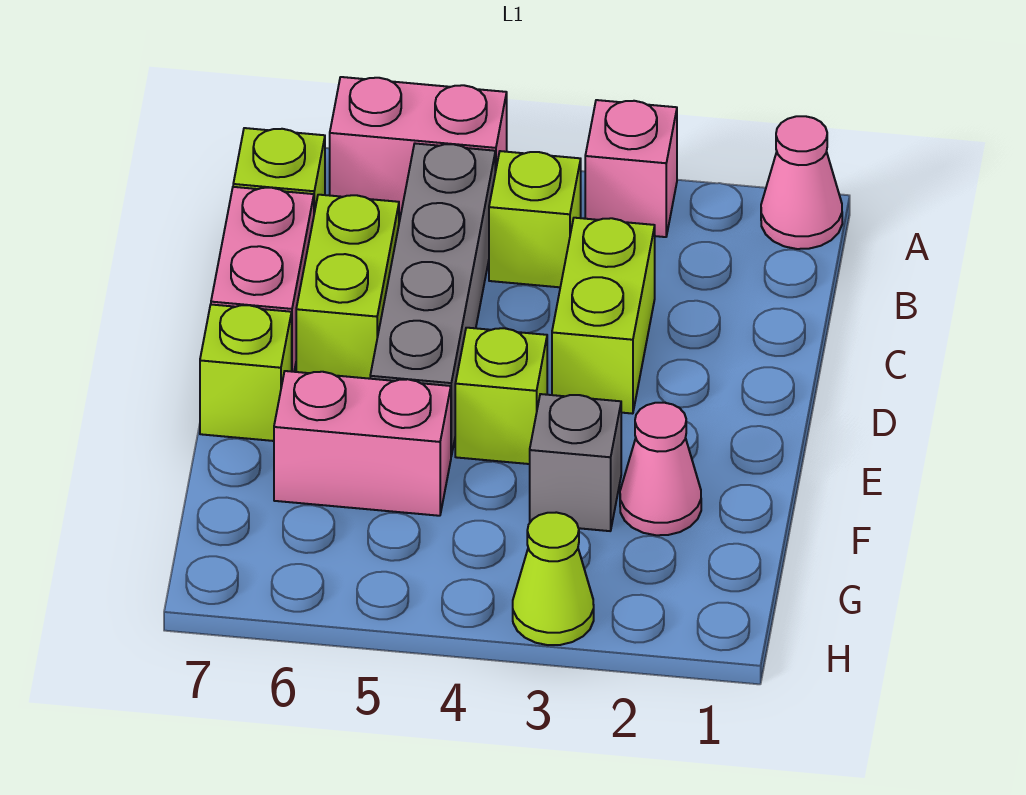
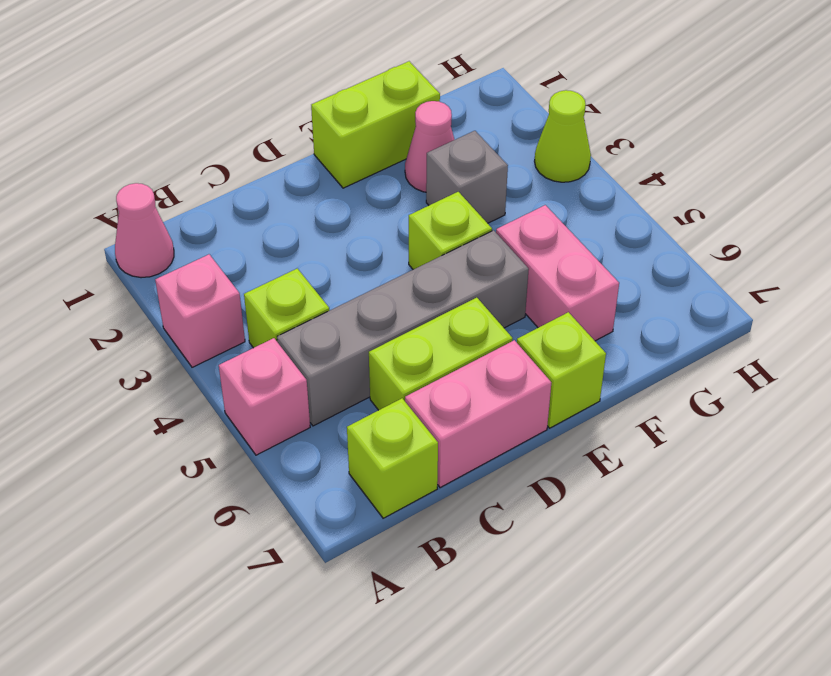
pink brick A5:A6 level 1 -> pink brick A5 level 1
lime brick C3:D3 level 1 -> lime brick E1:F1 level 1

